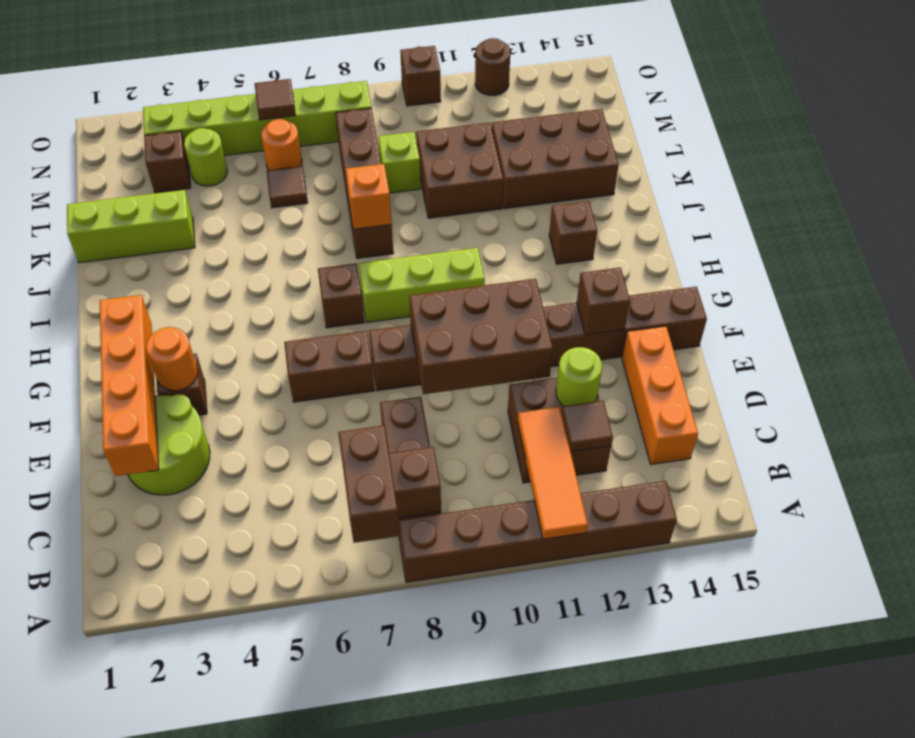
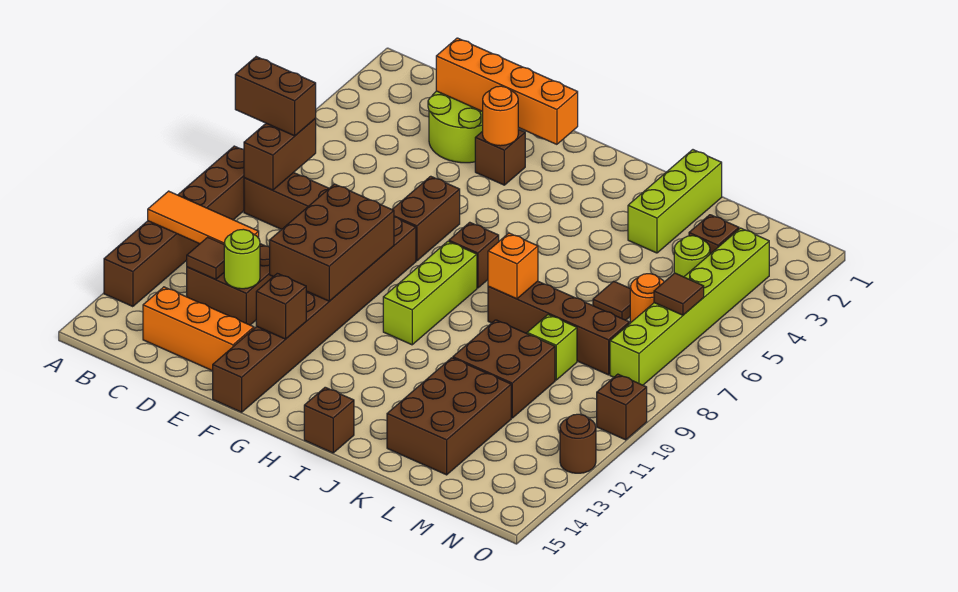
brown brick I13 level 1 -> brown brick I15 level 1

